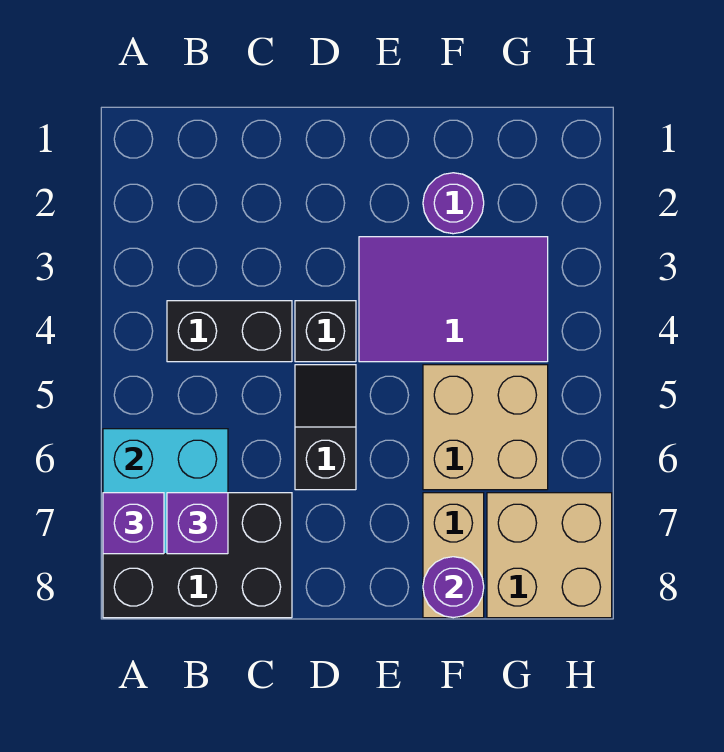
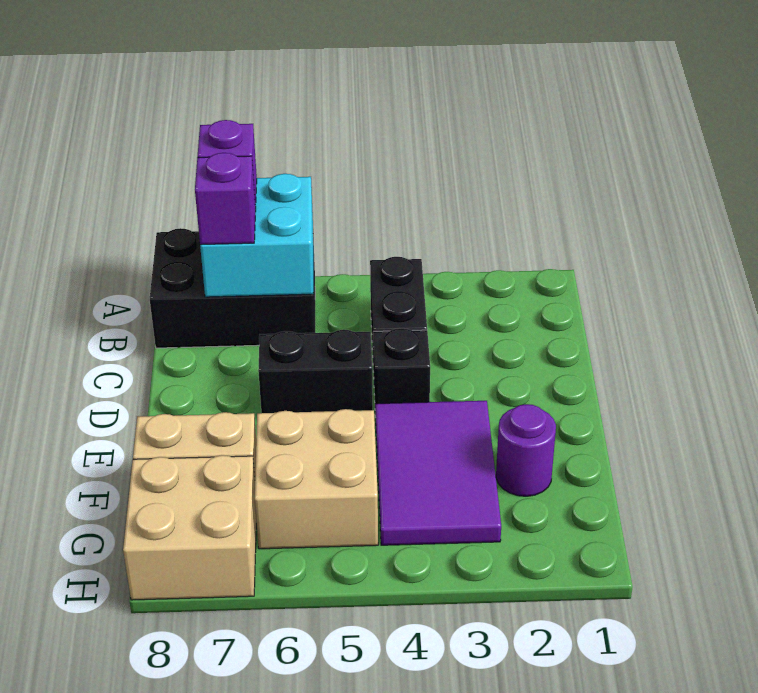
black brick A7:C8 level 1 -> black brick A6:B8 level 1
black slope D5:D6 level 1 top 6 -> black brick D5:D6 level 1
purple round brick F8 level 2 -> none

